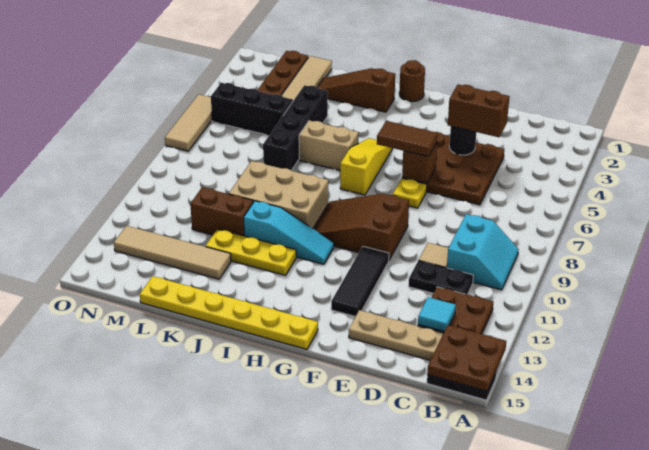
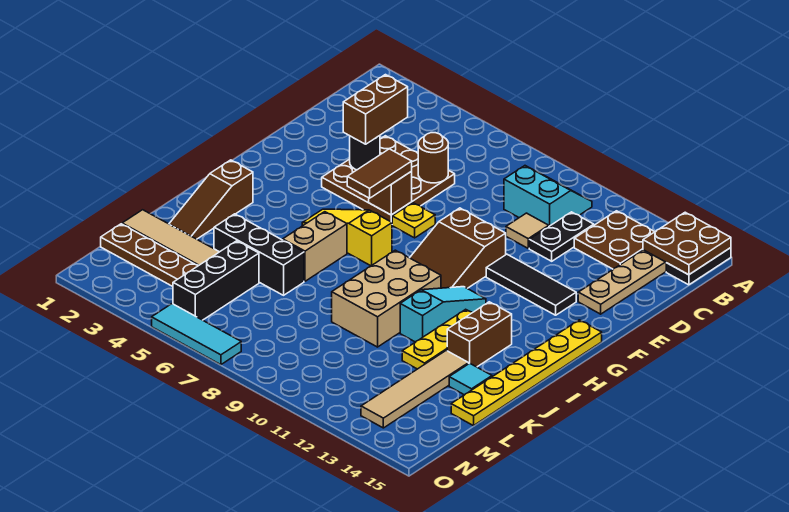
cyan tile C13 level 2 -> cyan tile K14 level 1
brown round brick H1 level 1 -> brown round brick D6 level 2
black brick K4:K7 level 1 -> black brick K4:K6 level 1
brown brick K11:L11 level 1 -> brown brick I13:J13 level 1
tan tile O5:O7 level 1 -> cyan tile O5:O7 level 1

